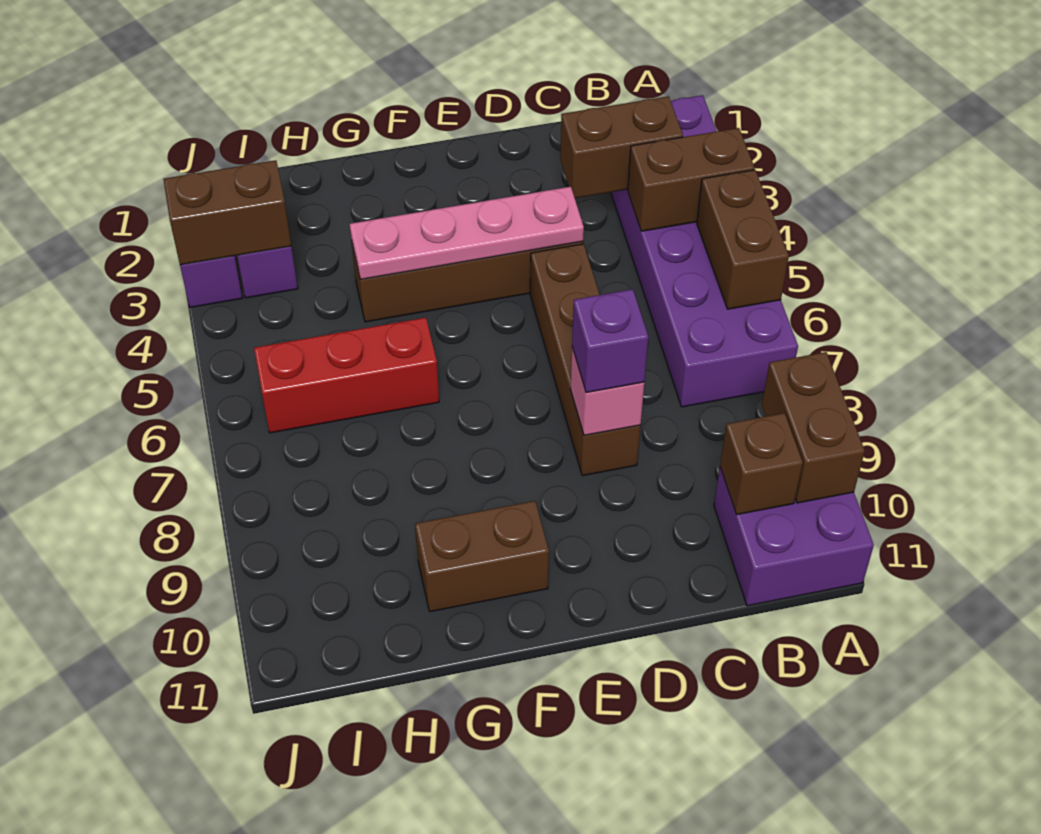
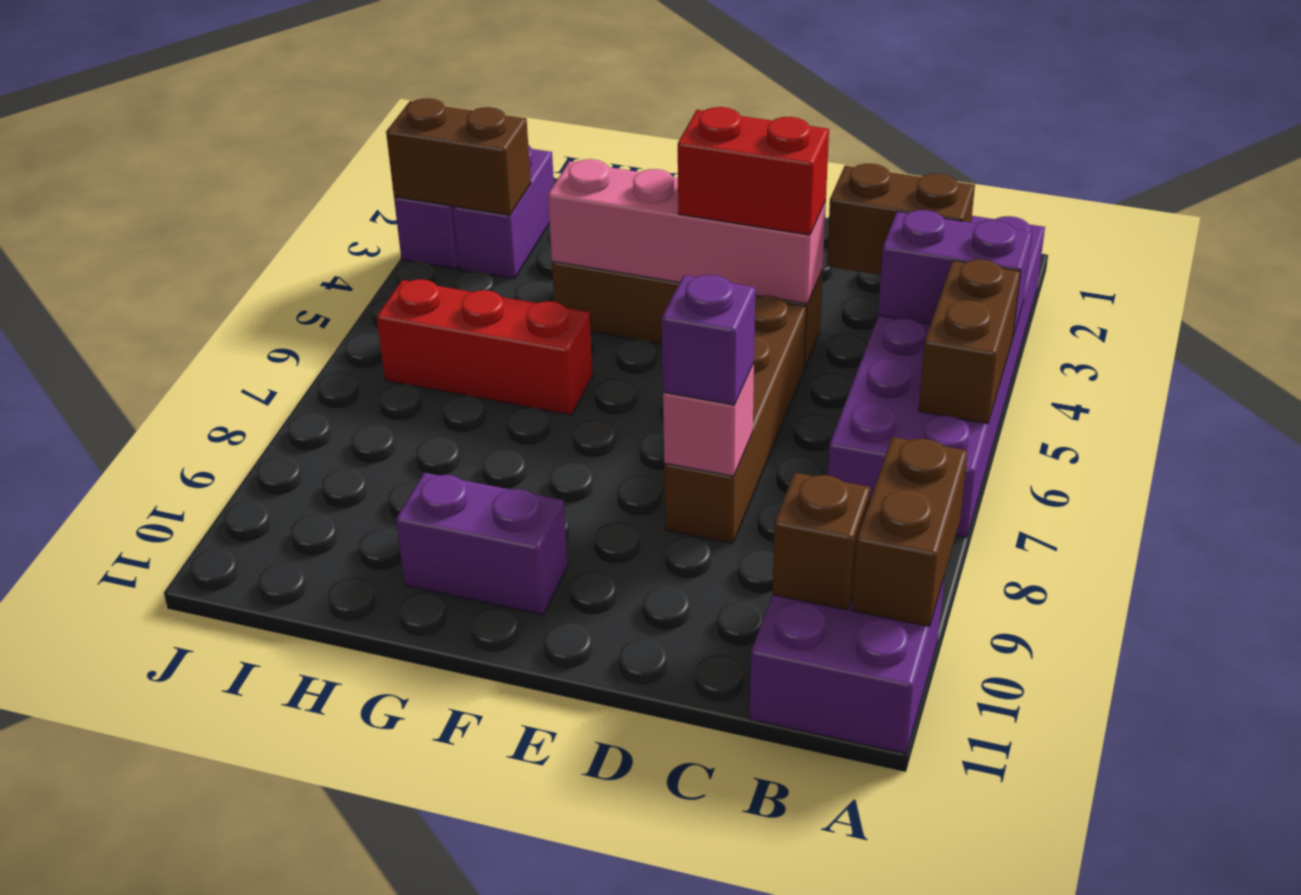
brown brick A4:B4 level 2 -> purple brick A4:B4 level 2
pink plate D4:G4 level 2 -> pink brick D4:G4 level 2
none -> red brick D4:E4 level 3
brown brick F10:G10 level 1 -> purple brick F10:G10 level 1

